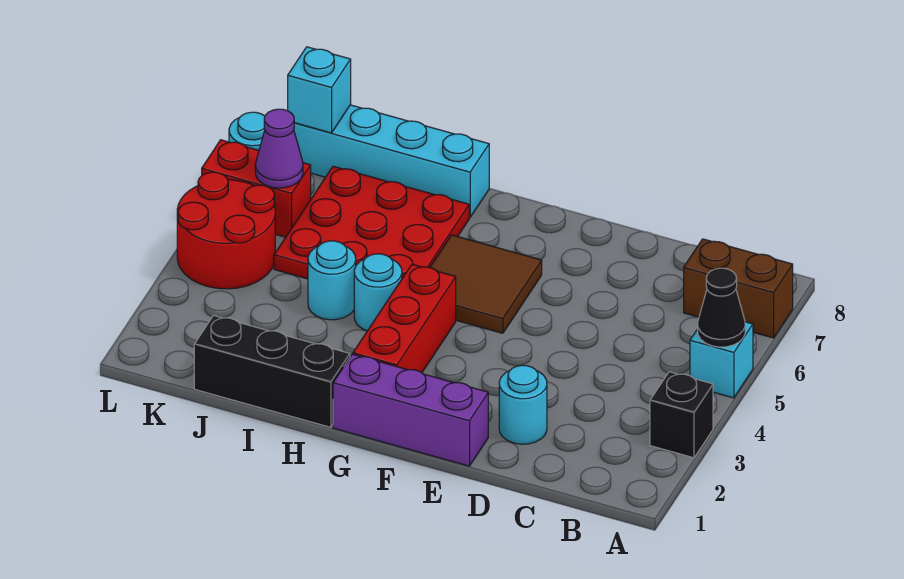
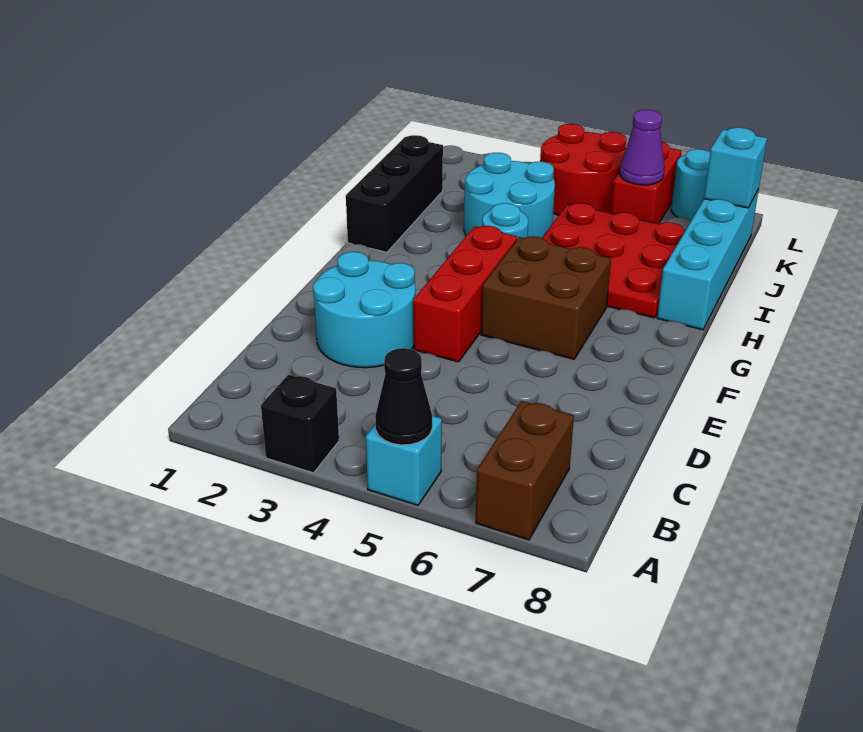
cyan round brick D2 level 1 -> cyan round brick D2:E3 level 1
purple brick E1:G1 level 1 -> none
brown tile F5:G6 level 1 -> brown brick F5:G6 level 1
red brick G2:G4 level 1 -> red brick E4:G4 level 1
cyan round brick I4 level 1 -> cyan round brick I3:J4 level 1

